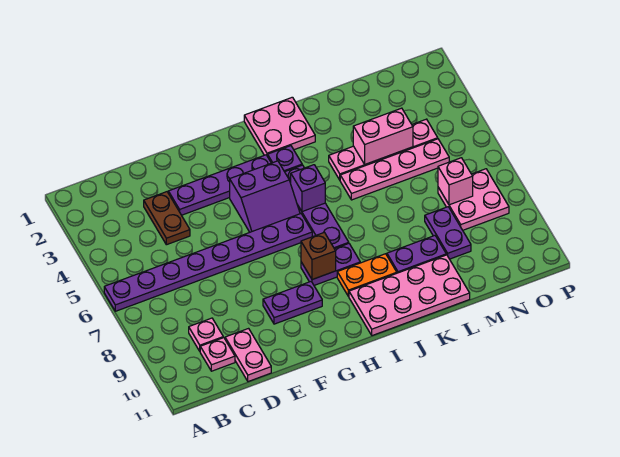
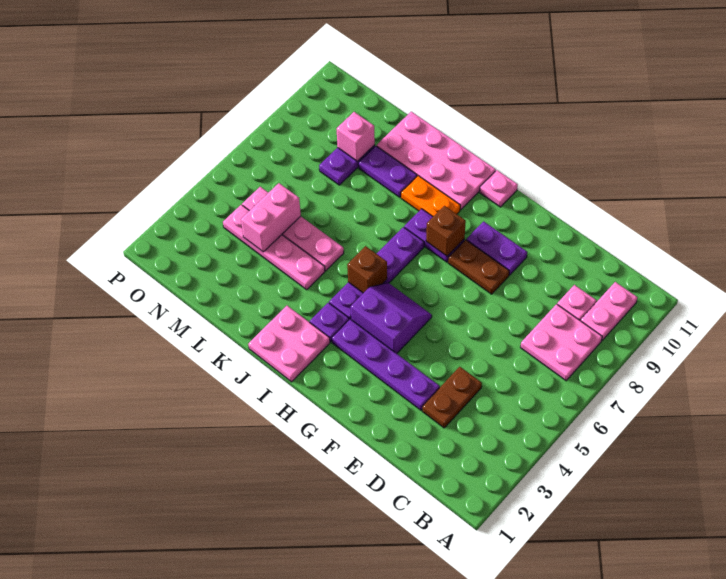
purple plate A6:H6 level 1 -> none
pink plate C10 level 1 -> pink plate H11 level 1
pink plate D10:D11 level 1 -> pink plate B9:B10 level 1
none -> brown plate F8:G8 level 1
purple brick I5 level 2 -> brown brick I5 level 2
pink brick L4:M4 level 2 -> pink brick M4:M5 level 2
pink plate N7:O8 level 1 -> pink plate B7:C8 level 1
pink brick N7 level 2 -> pink brick M9 level 2

